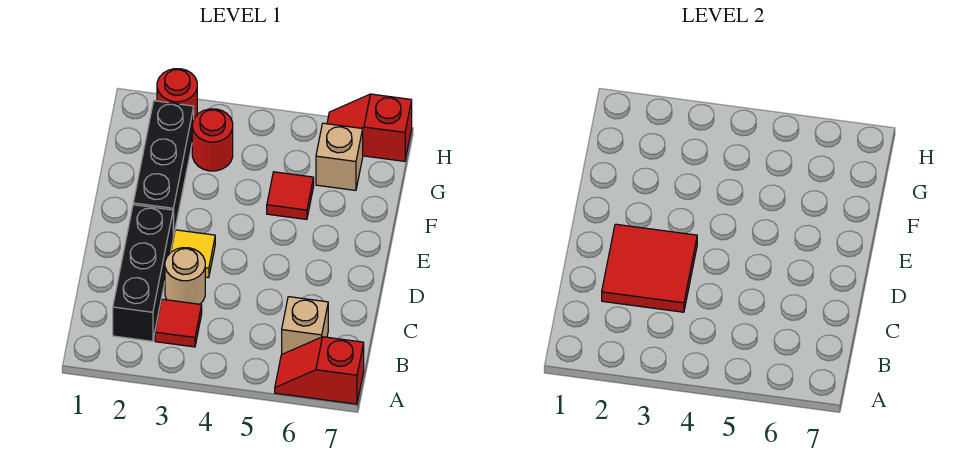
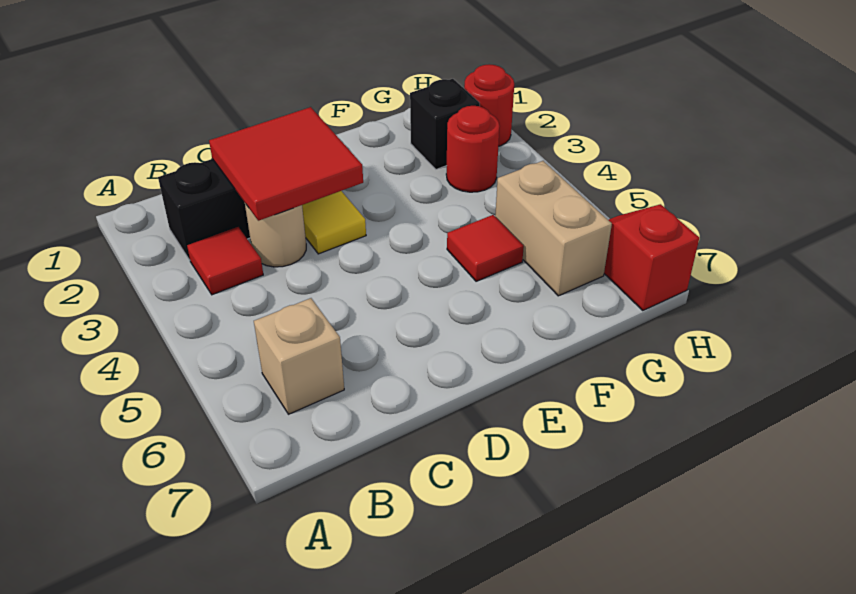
red slope A6:A7 level 1 top 7 -> none
black brick E2:G2 level 1 -> black brick G2 level 1
tan brick G6 level 1 -> tan brick G5:G6 level 1

